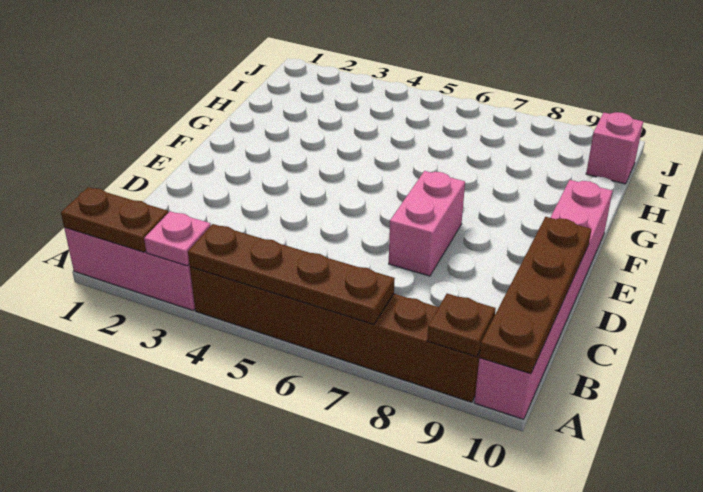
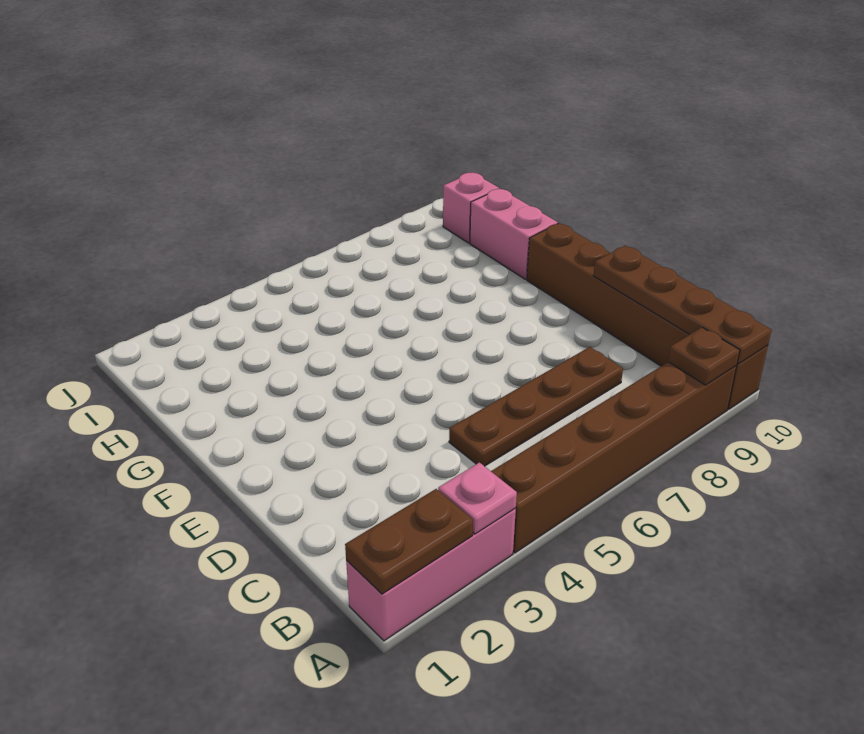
brown plate A4:A7 level 2 -> brown plate C5:C8 level 1
pink brick A10:F10 level 1 -> brown brick A10:F10 level 1
pink brick D7:E7 level 1 -> pink brick G10:H10 level 1

